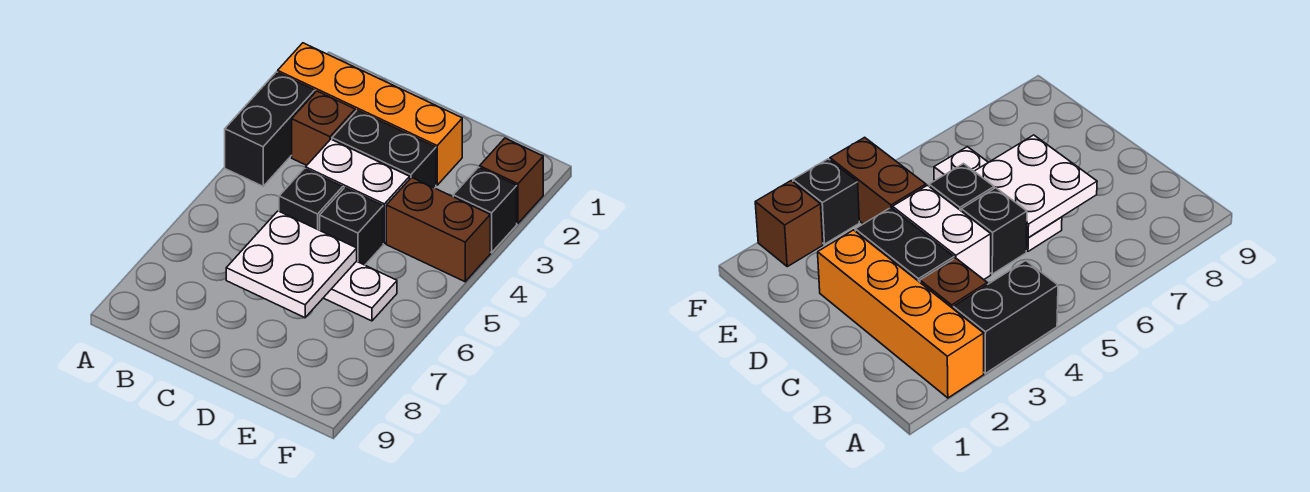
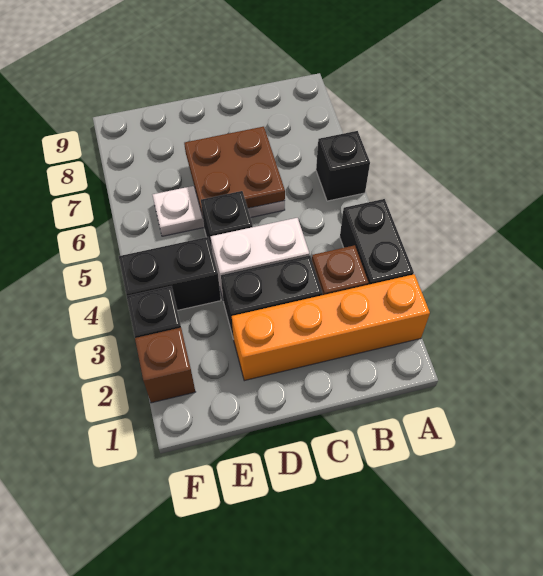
black brick C5 level 1 -> black brick A6 level 1
white plate C6:D7 level 2 -> brown plate C6:D7 level 2
brown brick E4:F4 level 1 -> black brick E4:F4 level 1

